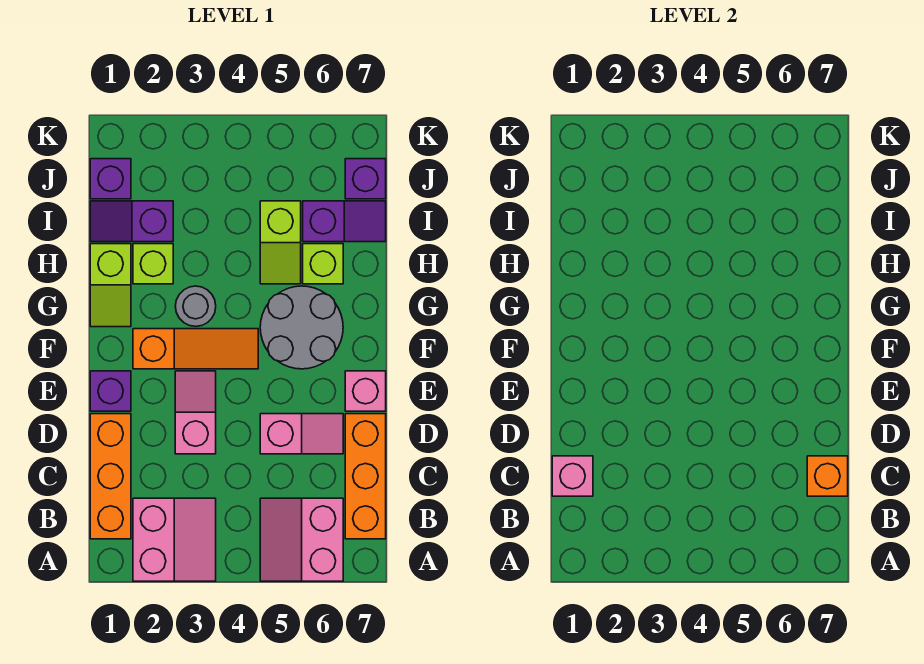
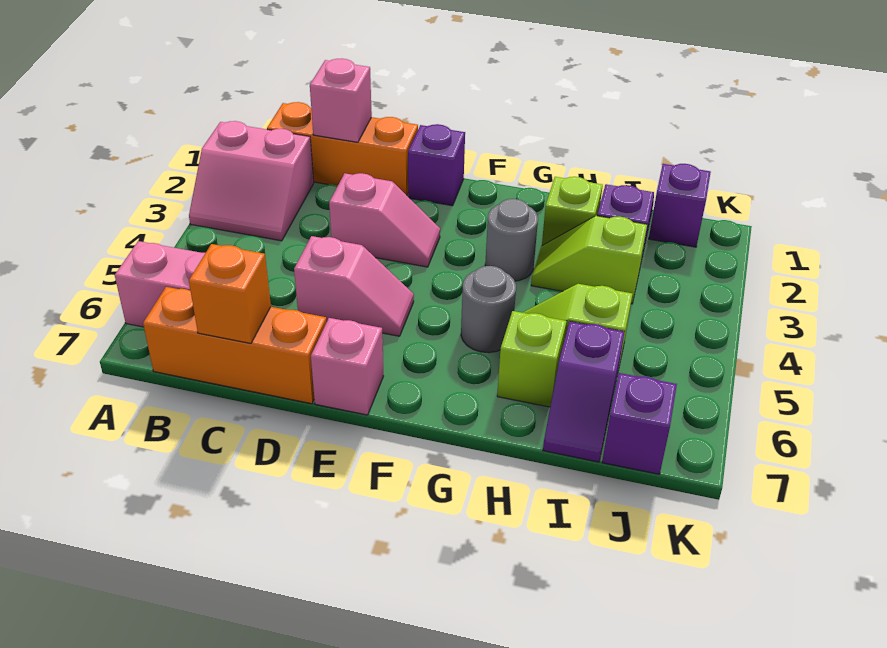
pink slope D5:D6 level 1 top 5 -> pink slope D5:E5 level 1 top D
orange slope F2:F4 level 1 top 2 -> none
grey round brick F5:G6 level 1 -> grey round brick G5 level 1
lime slope G1:H1 level 1 top H -> lime slope H3:I3 level 1 top I

